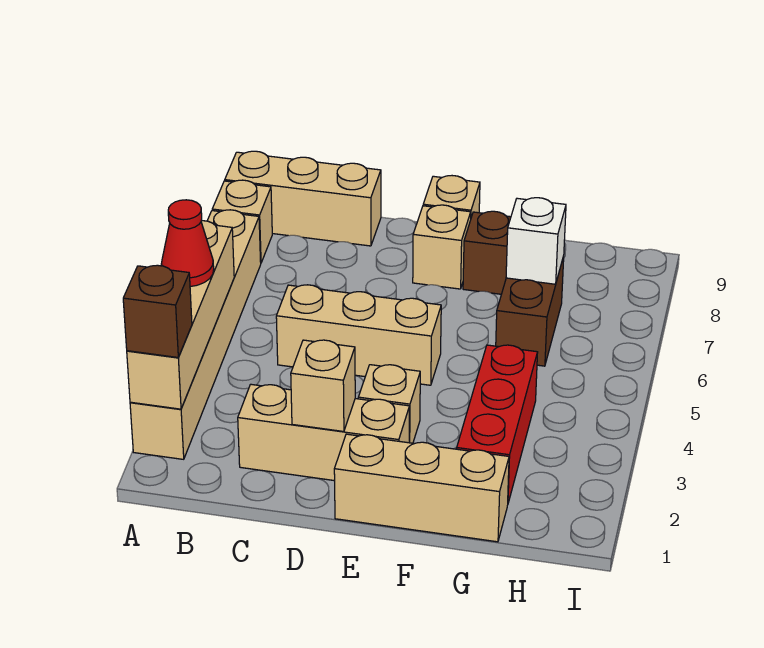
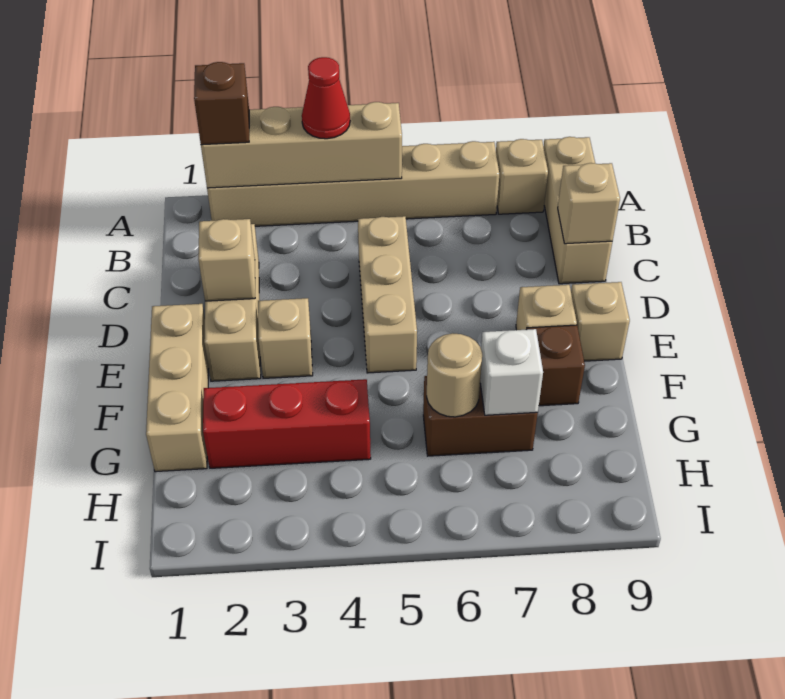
none -> tan brick C9 level 2
none -> tan round brick G6 level 2

